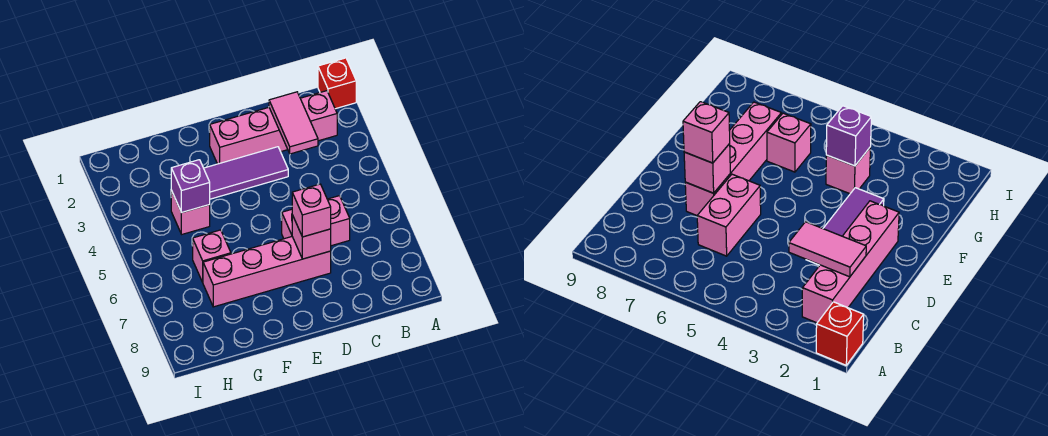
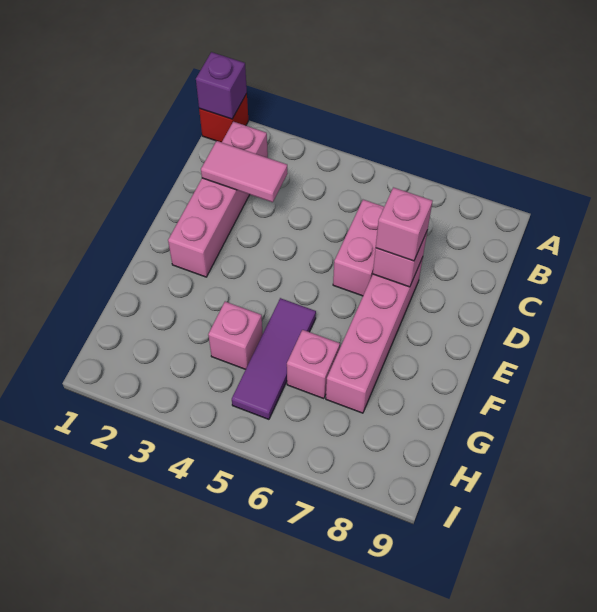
purple tile D3:F3 level 1 -> purple tile F5:H5 level 1
purple brick G4 level 2 -> purple brick A1 level 2

